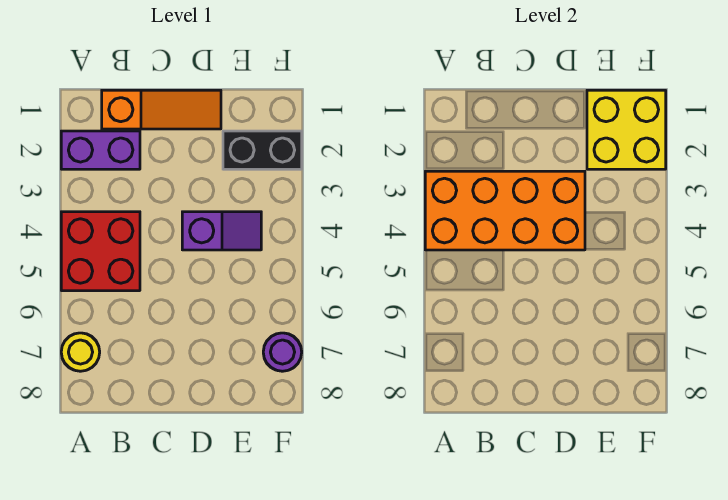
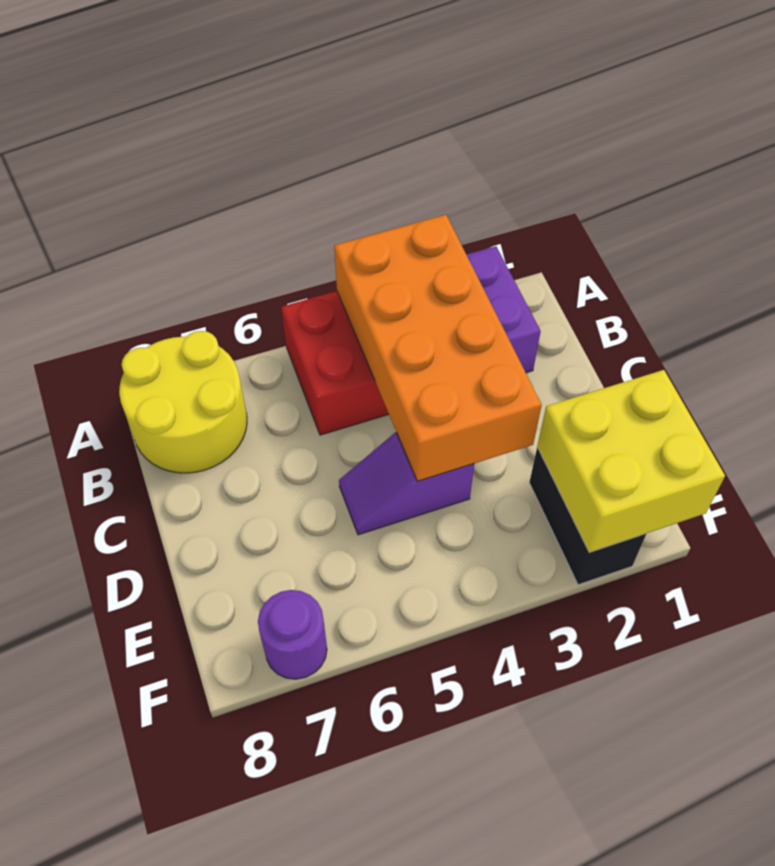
yellow round brick A7 level 1 -> yellow round brick A7:B8 level 1
orange slope B1:D1 level 1 top B -> none
purple slope D4:E4 level 1 top D -> purple slope D4:D5 level 1 top 4

